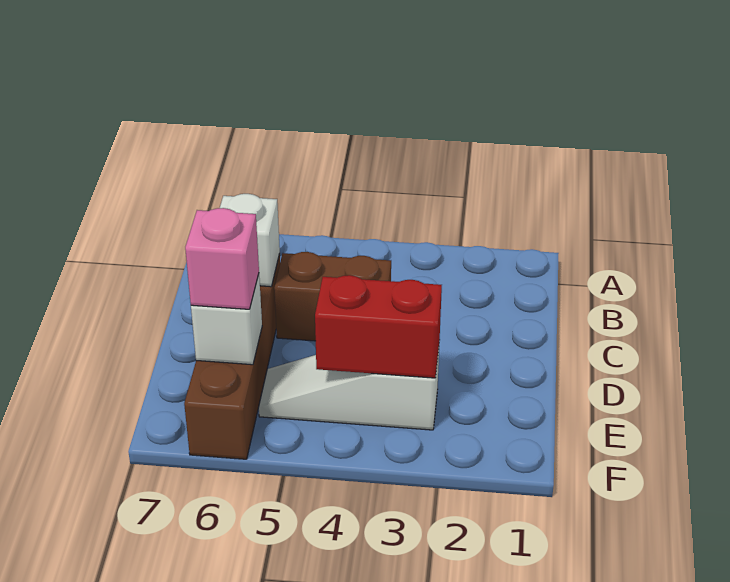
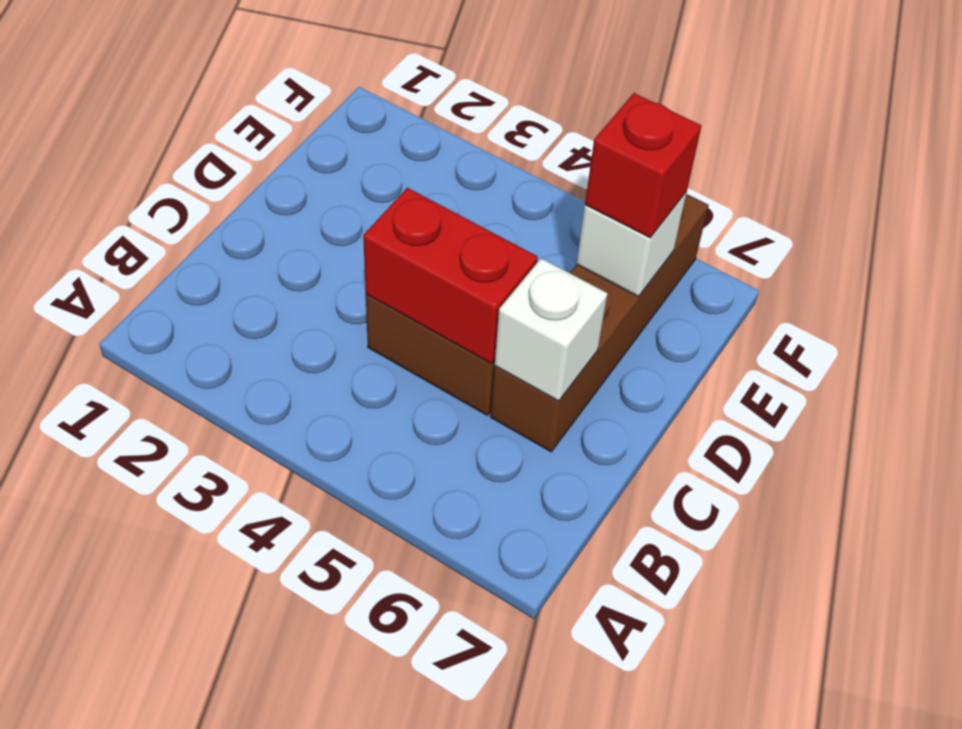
white slope E3:E5 level 1 top 3 -> none
red brick E3:E4 level 2 -> red brick C4:C5 level 2
pink brick E6 level 3 -> red brick E6 level 3

